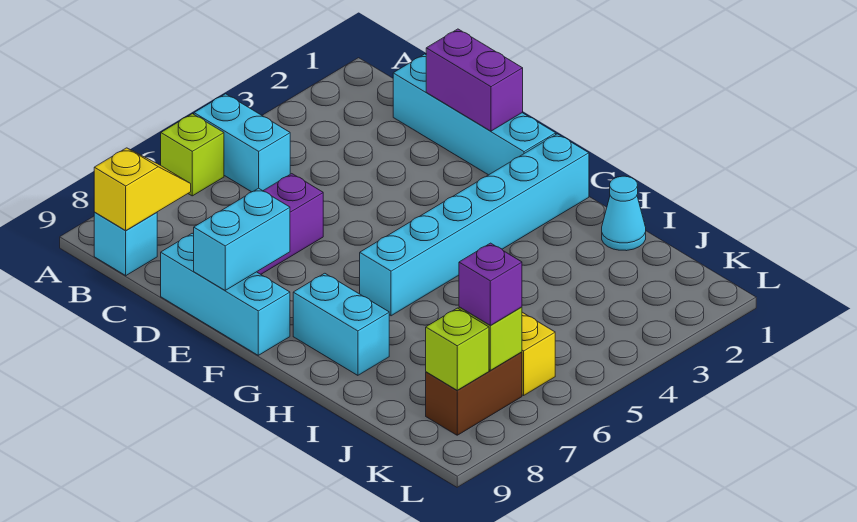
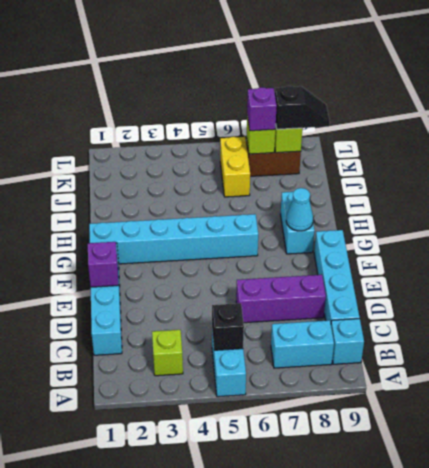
lime brick A6 level 1 -> lime brick B3 level 1
none -> black brick B5 level 2
yellow slope B8:B9 level 2 top 9 -> none
purple brick D1:E1 level 2 -> purple brick E1 level 2
cyan brick D9:F9 level 1 -> cyan brick C9:F9 level 1
cyan brick E8:E9 level 2 -> cyan brick B7:B8 level 1
cyan cone I1 level 1 -> cyan cone G8 level 2
none -> black slope K8:K9 level 3 top 8

